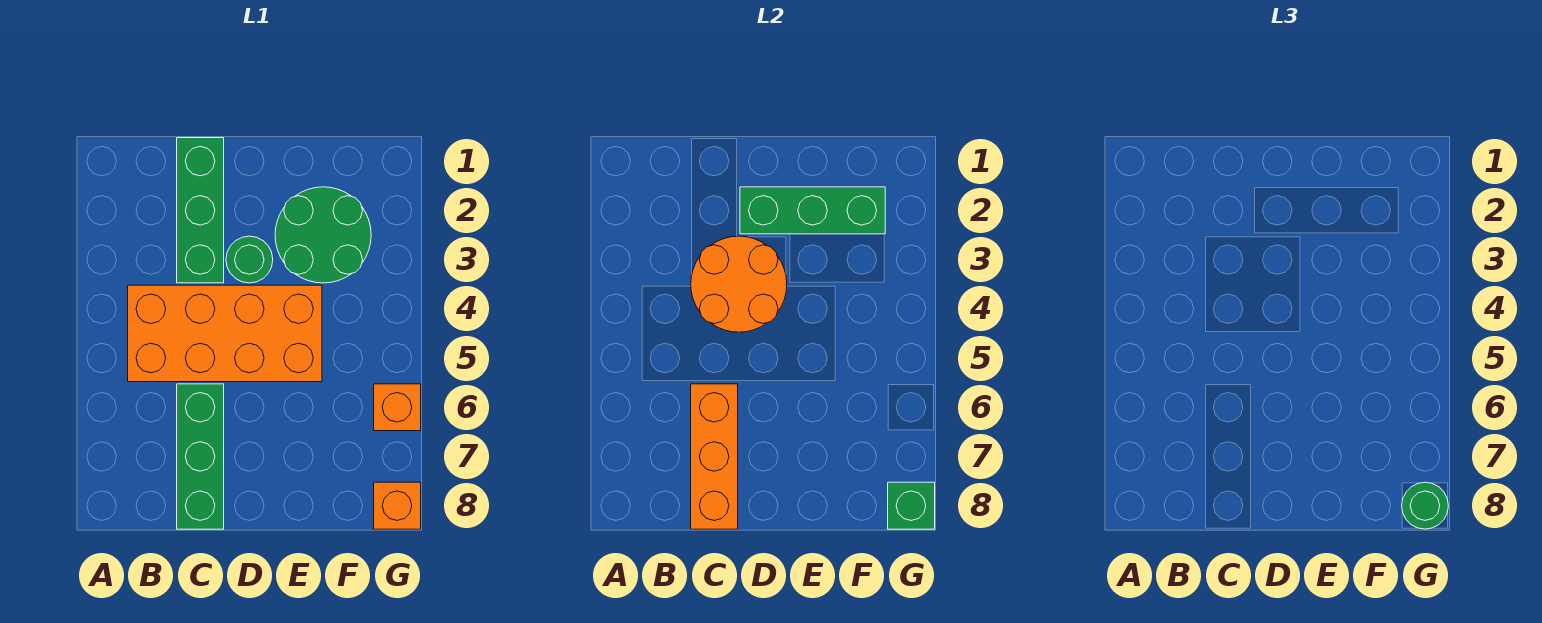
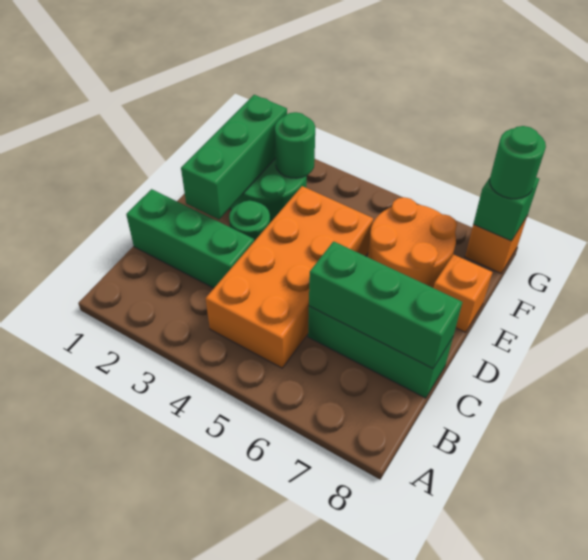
orange round brick C3:D4 level 2 -> orange round brick E6:F7 level 1
orange brick C6:C8 level 2 -> green brick C6:C8 level 2
none -> green round brick F3 level 2
orange brick G6 level 1 -> orange brick E8 level 1

